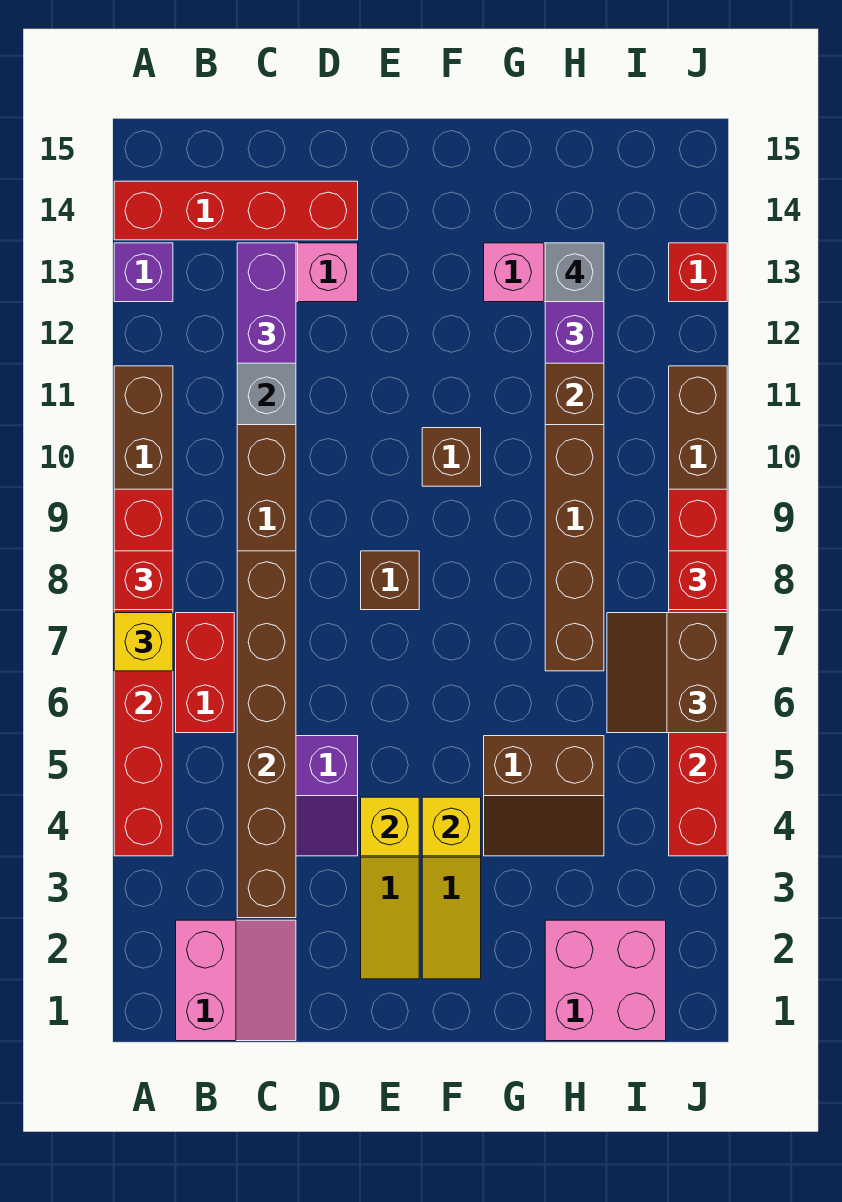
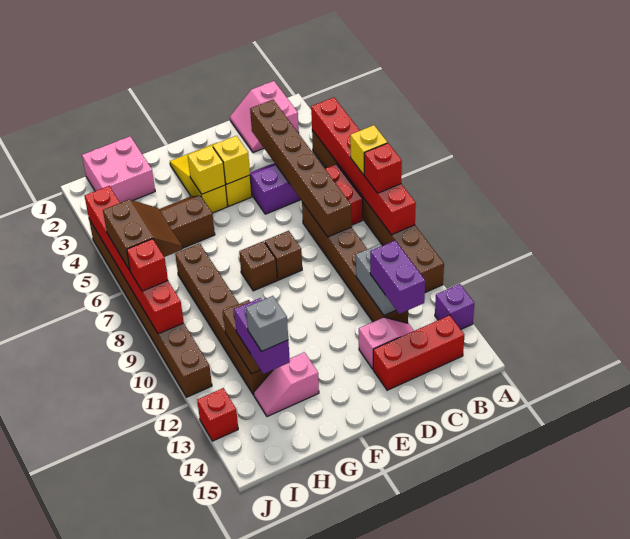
red brick A14:D14 level 1 -> red brick B14:D14 level 1
brown brick F10 level 1 -> brown brick F8 level 1

